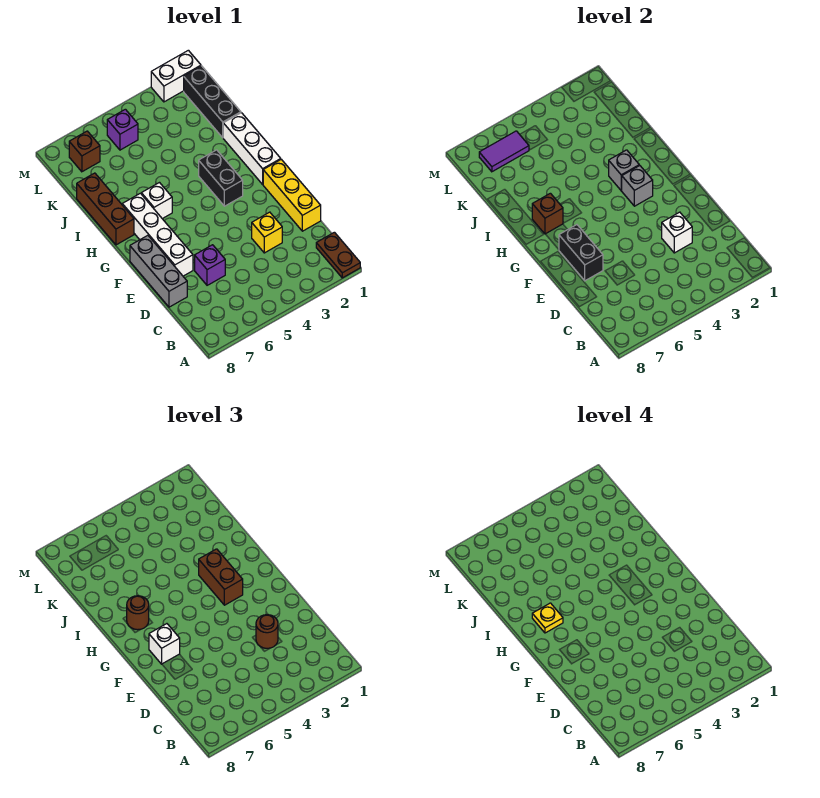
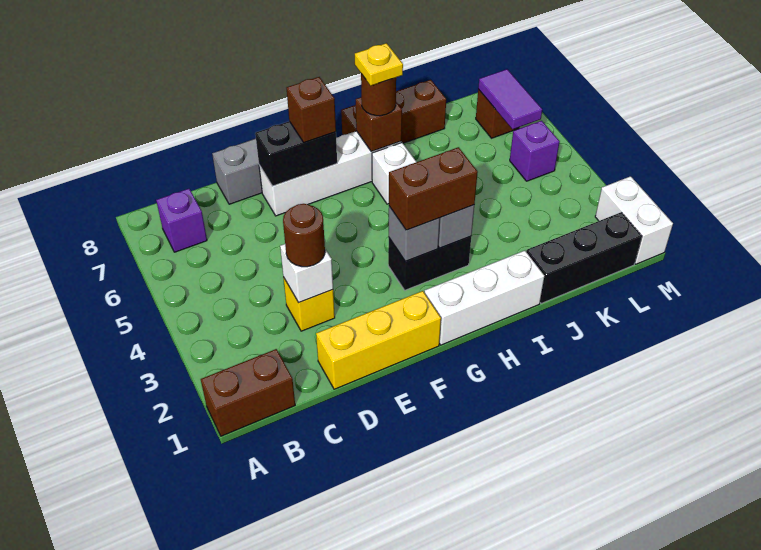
brown plate A1:B1 level 1 -> brown brick A1:B1 level 1
purple brick D6 level 1 -> purple brick B7 level 1
white brick F7 level 3 -> brown brick F7 level 3

